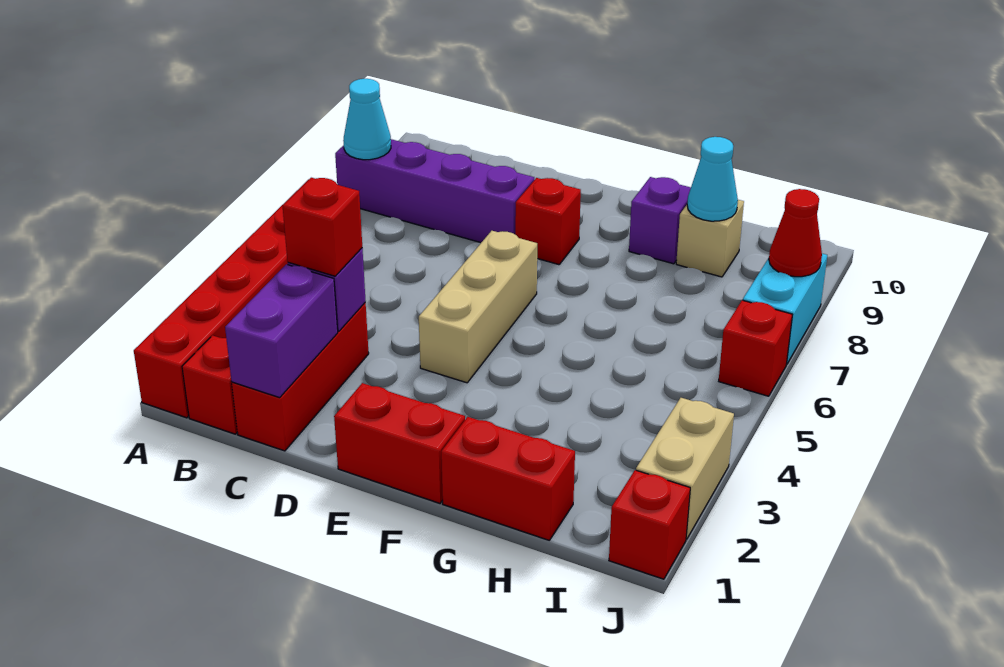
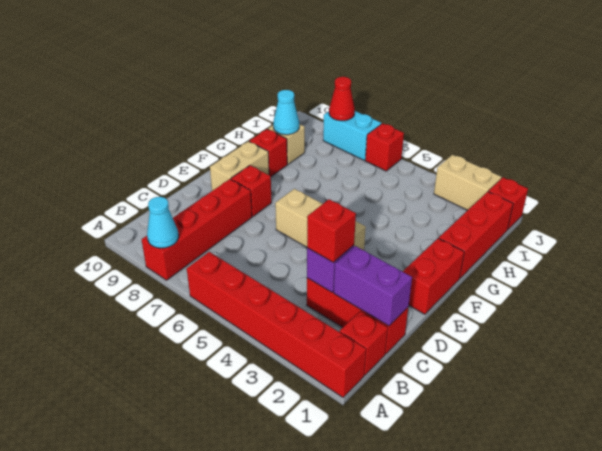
purple brick A8:D8 level 1 -> red brick A8:D8 level 1
none -> tan brick E9:F9 level 1
red brick G1:H1 level 1 -> red brick G1:I1 level 1
purple brick G9 level 1 -> red brick G9 level 1

